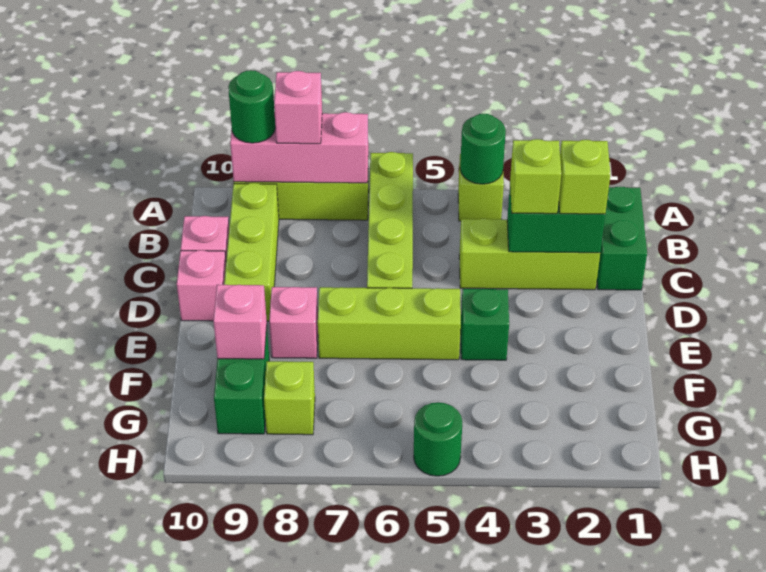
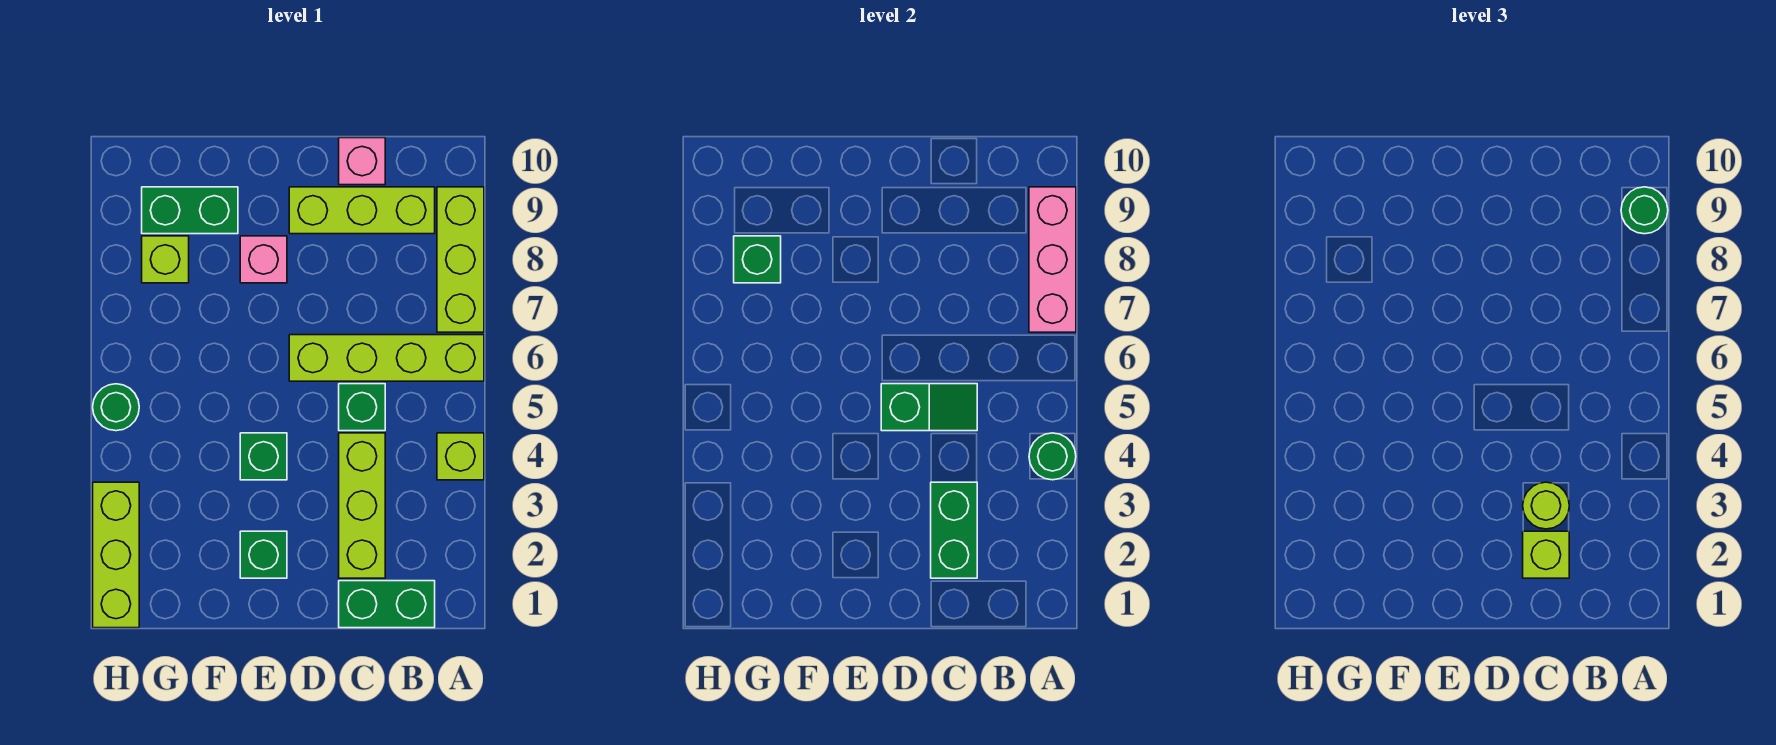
pink brick A8 level 3 -> none
lime brick C3 level 3 -> lime round brick C3 level 3
none -> green brick C5 level 1
none -> green slope C5:D5 level 2 top D
pink brick D10 level 1 -> none
none -> green brick E2 level 1
lime brick E5:E7 level 1 -> lime brick H1:H3 level 1
pink brick F9 level 2 -> none
none -> green brick G8 level 2

